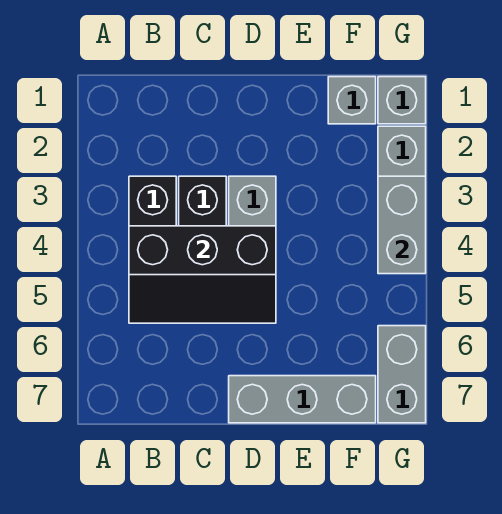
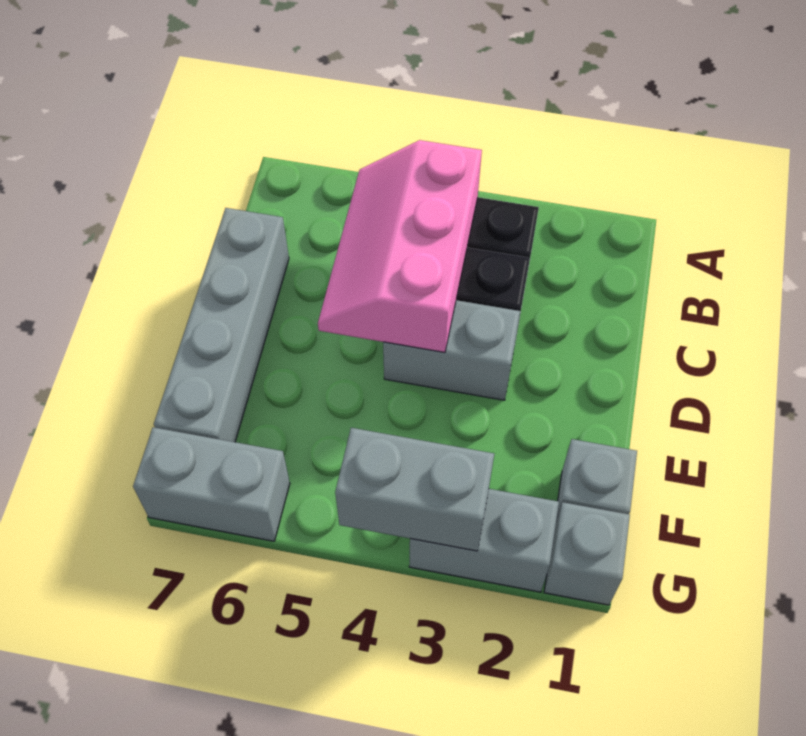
black slope B4:D5 level 2 top 4 -> pink slope B4:D5 level 2 top 4
grey brick D7:F7 level 1 -> grey brick C7:F7 level 1

